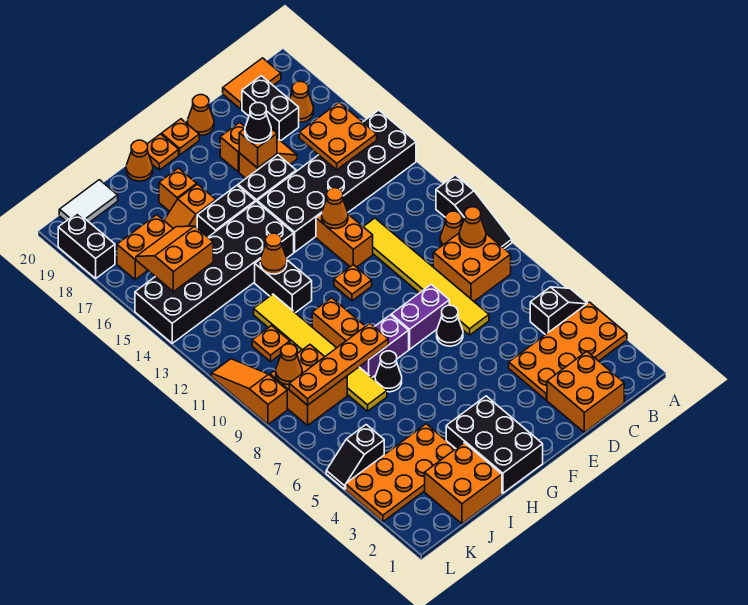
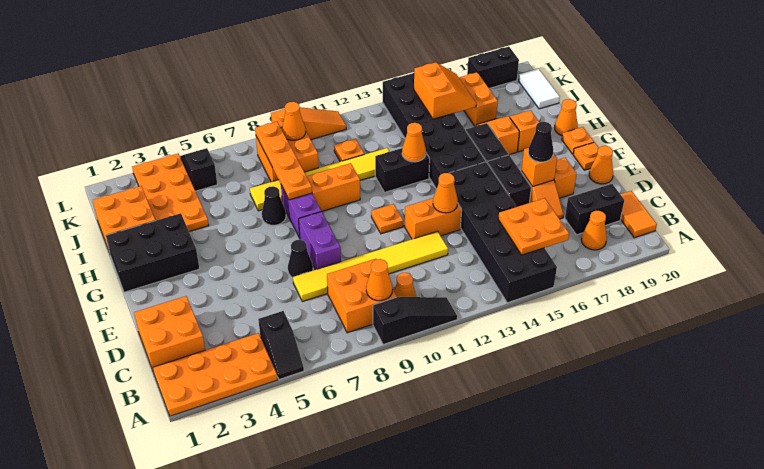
orange plate A3:D4 level 1 -> orange plate A1:B4 level 1
black slope A9:A11 level 1 top 11 -> black slope A9:A11 level 1 top 9

